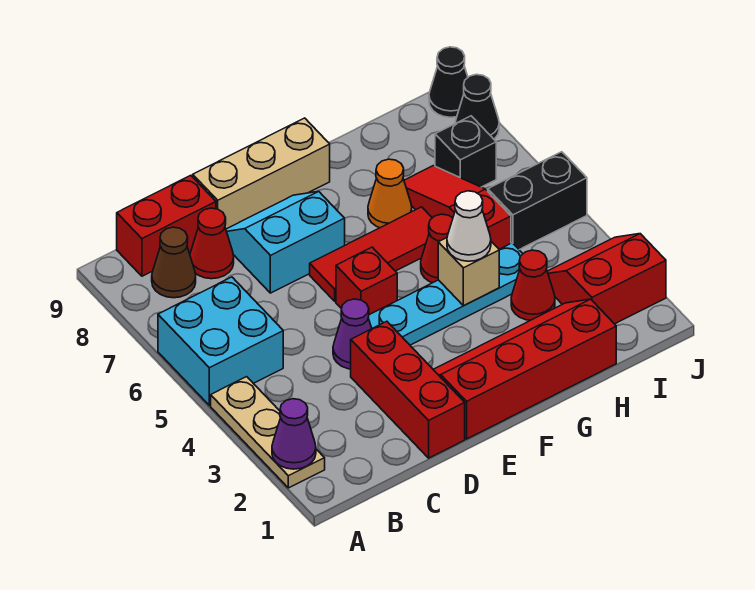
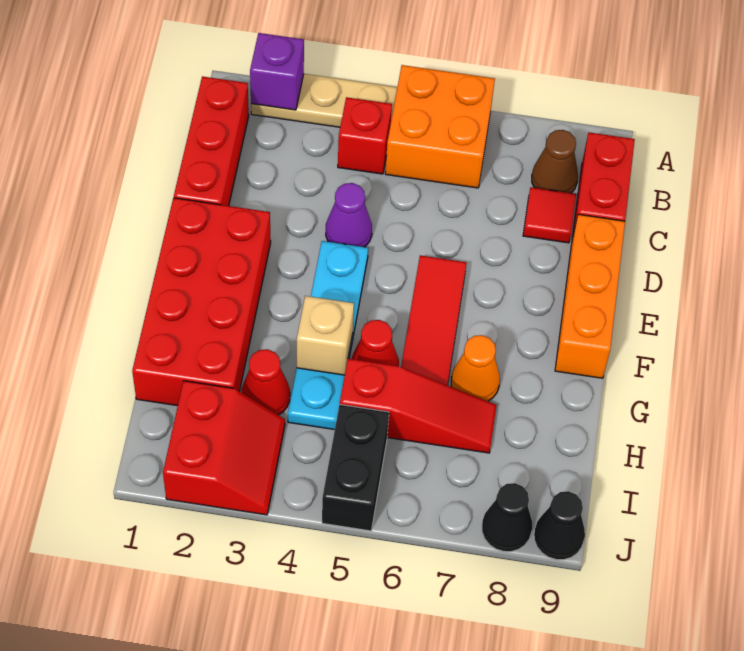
purple cone A2 level 2 -> purple brick A2 level 2
cyan brick A5:B6 level 1 -> orange brick A5:B6 level 1
red cone C8 level 1 -> red tile C8 level 1
red brick D1:D3 level 1 -> red brick B1:D1 level 1
cyan slope D7:E8 level 1 top 7 -> none
tan brick D9:F9 level 1 -> orange brick D9:F9 level 1
red slope E1:H2 level 1 top 1 -> red brick E1:H2 level 1
red brick E5 level 1 -> red brick B4 level 1
white cone G4 level 3 -> none
black brick I7 level 1 -> none

